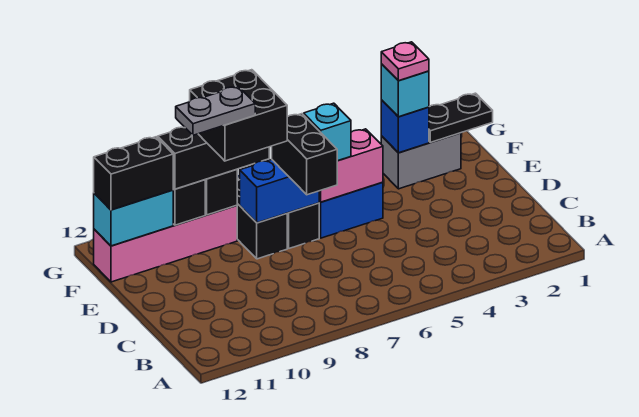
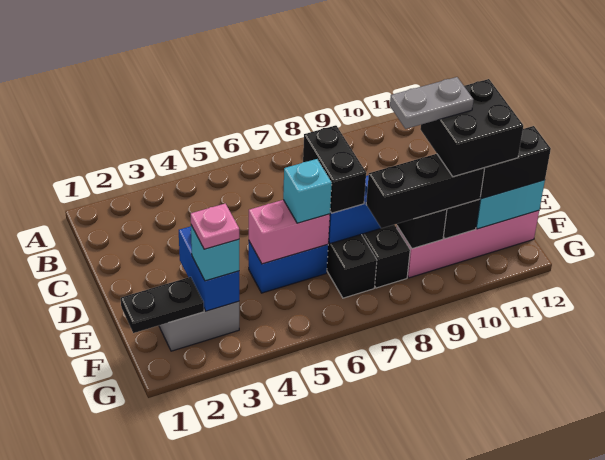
black brick E8:F9 level 4 -> black brick E10:F11 level 4
blue brick F3 level 2 -> blue brick E3:F3 level 2

